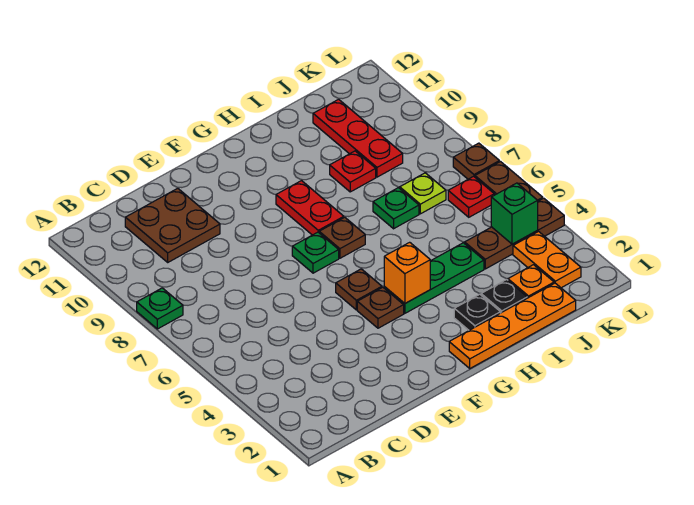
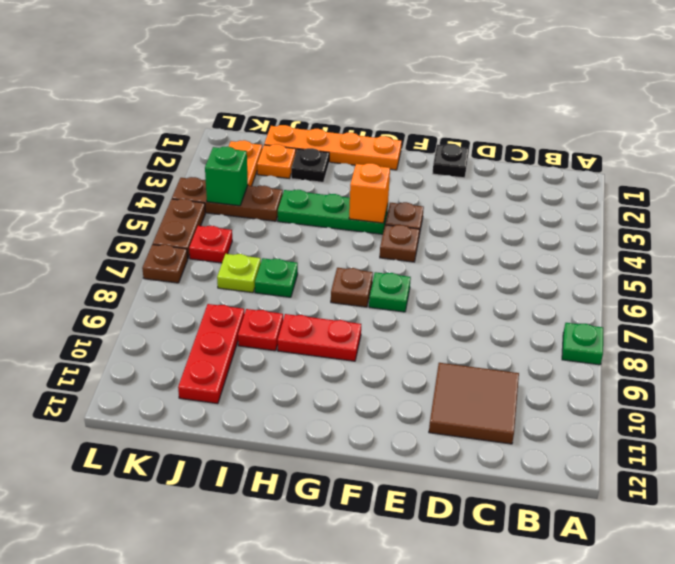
brown plate C10:D11 level 1 -> brown tile C10:D11 level 1
red plate G8:G9 level 1 -> red plate G9:H9 level 1
black plate H2 level 1 -> black plate E1 level 1

